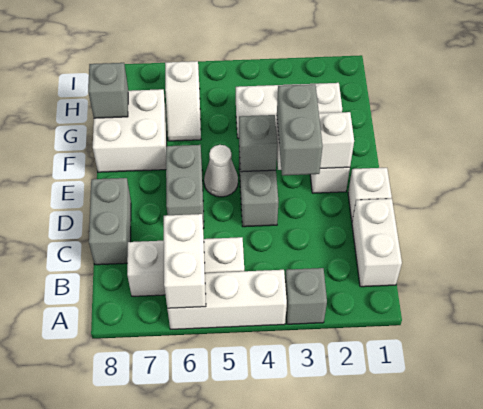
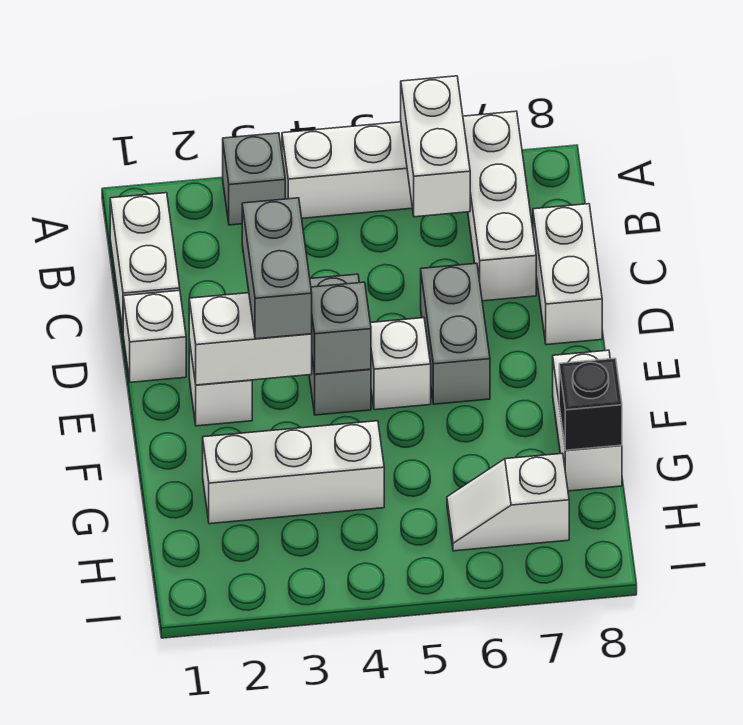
white brick B5:B7 level 1 -> white brick A7:C7 level 1
grey brick C8:D8 level 1 -> white brick C8:D8 level 1
white cone E5 level 1 -> white brick E5 level 1
white brick F7:G8 level 1 -> white brick F8:G8 level 1
white slope G6:H6 level 1 top H -> white slope H6:H7 level 1 top 7
grey brick G8 level 2 -> black brick G8 level 2

